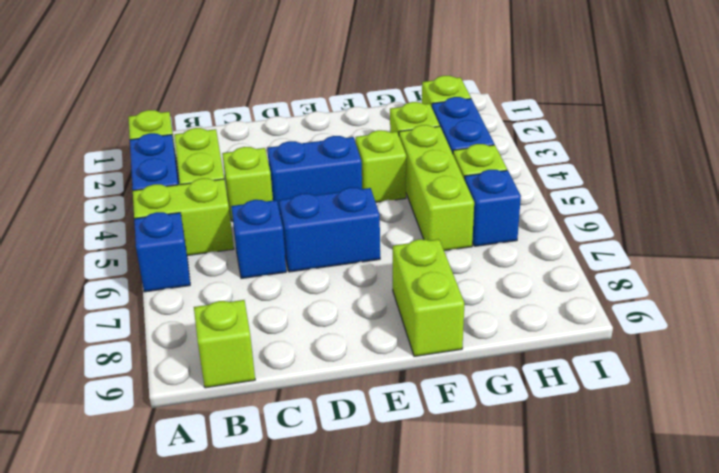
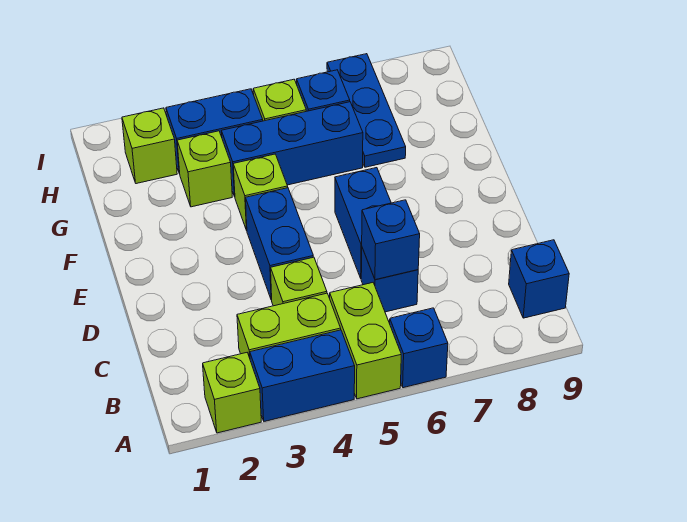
lime brick B9 level 1 -> blue brick B9 level 1
none -> blue brick C6 level 2
lime brick F8:F9 level 1 -> none
lime brick G4:G6 level 1 -> blue brick G4:G6 level 1
none -> blue plate G7:I7 level 1

